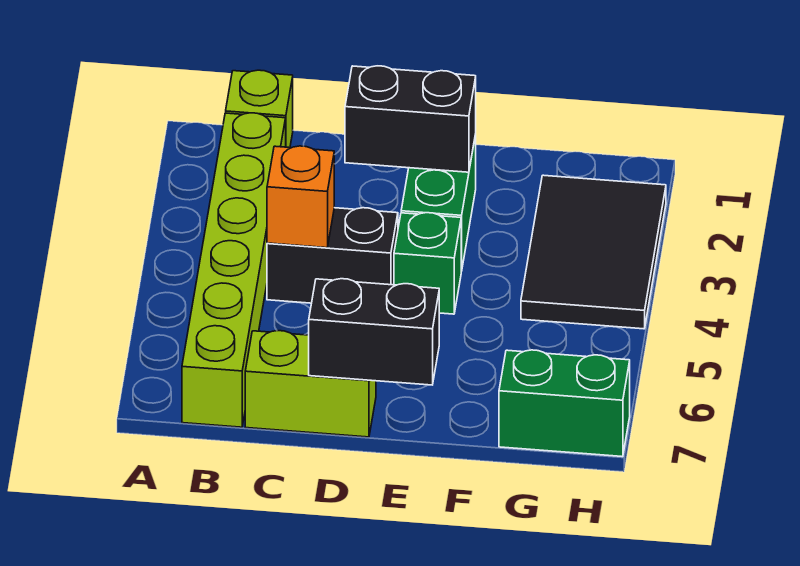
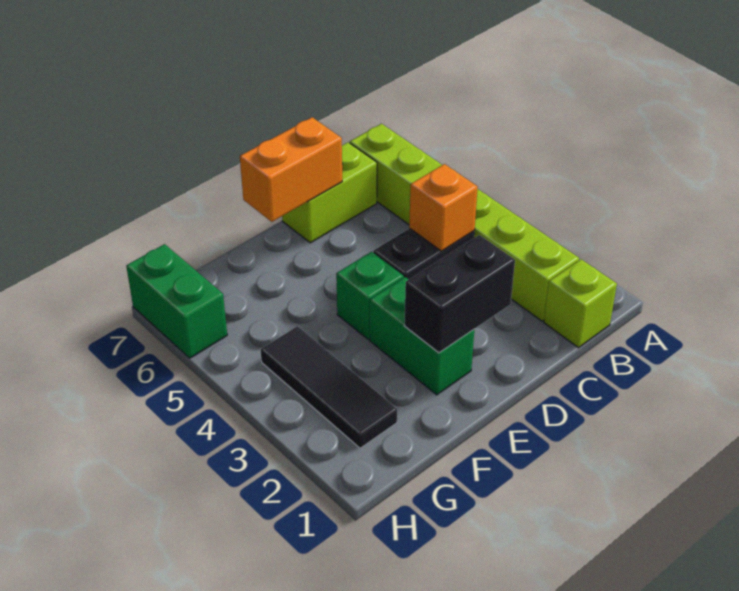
black brick D7:E7 level 2 -> orange brick D7:E7 level 2
black tile G2:H4 level 1 -> black tile G2:G4 level 1
green brick G7:H7 level 1 -> green brick H6:H7 level 1

